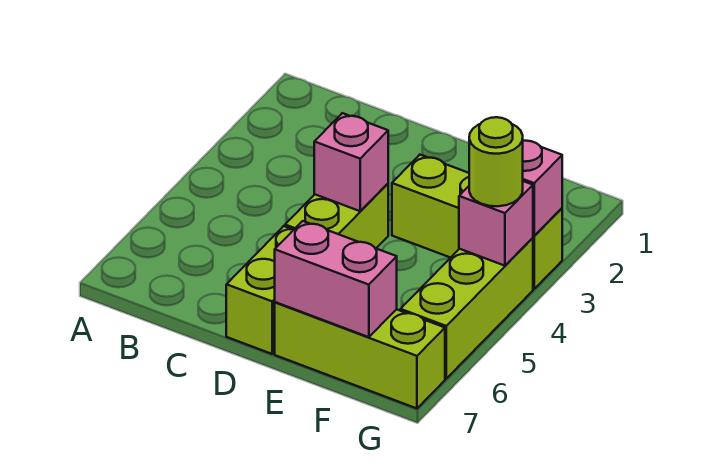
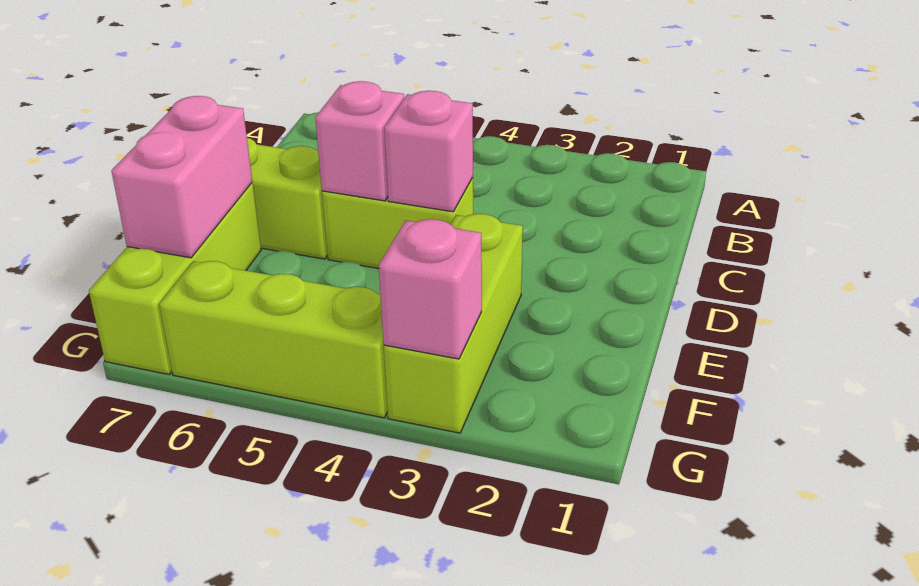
pink brick G4 level 2 -> pink brick D5 level 2
lime round brick G4 level 3 -> none

